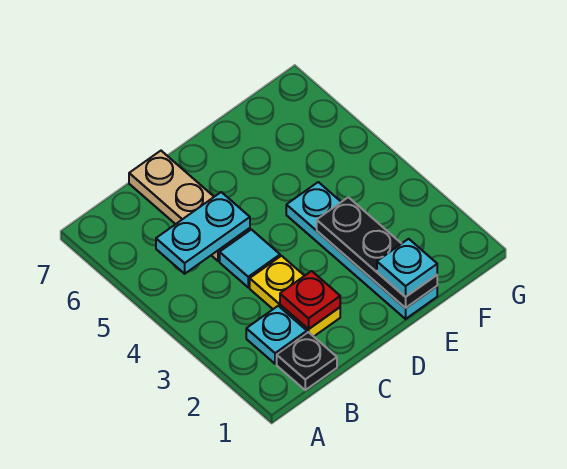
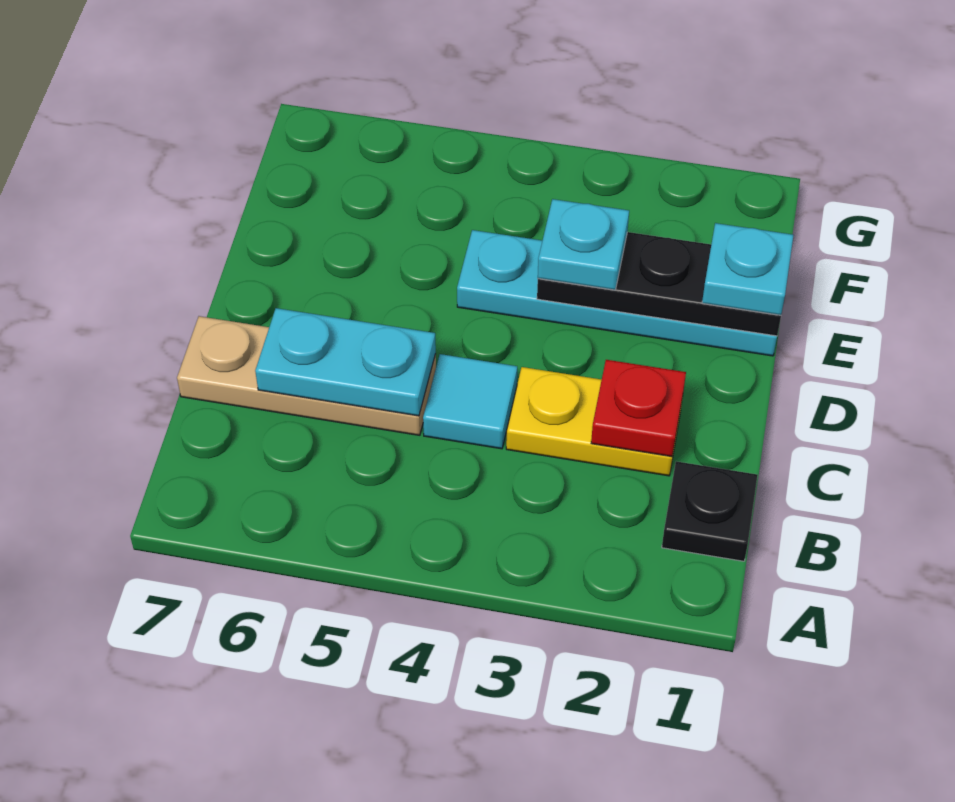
cyan plate B2 level 1 -> cyan plate E3 level 3
cyan plate B5:C5 level 2 -> cyan plate C5:C6 level 2

